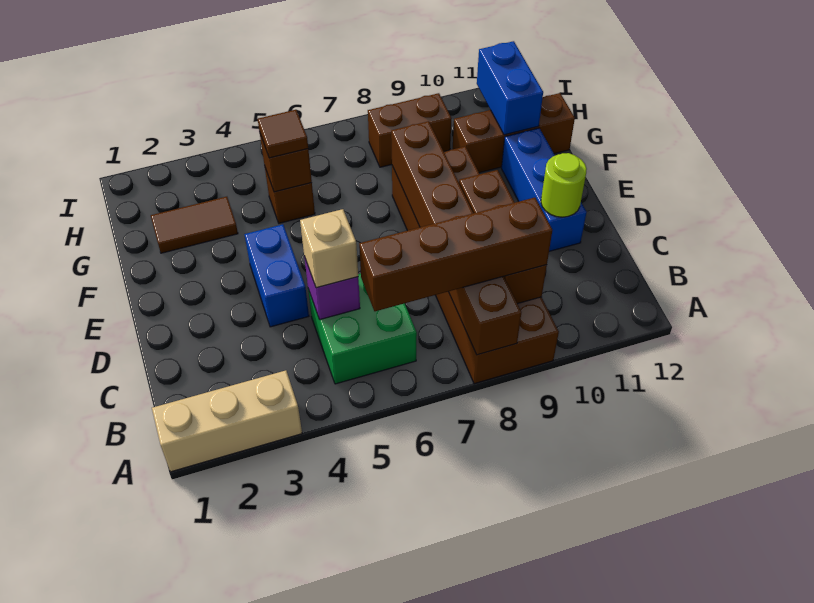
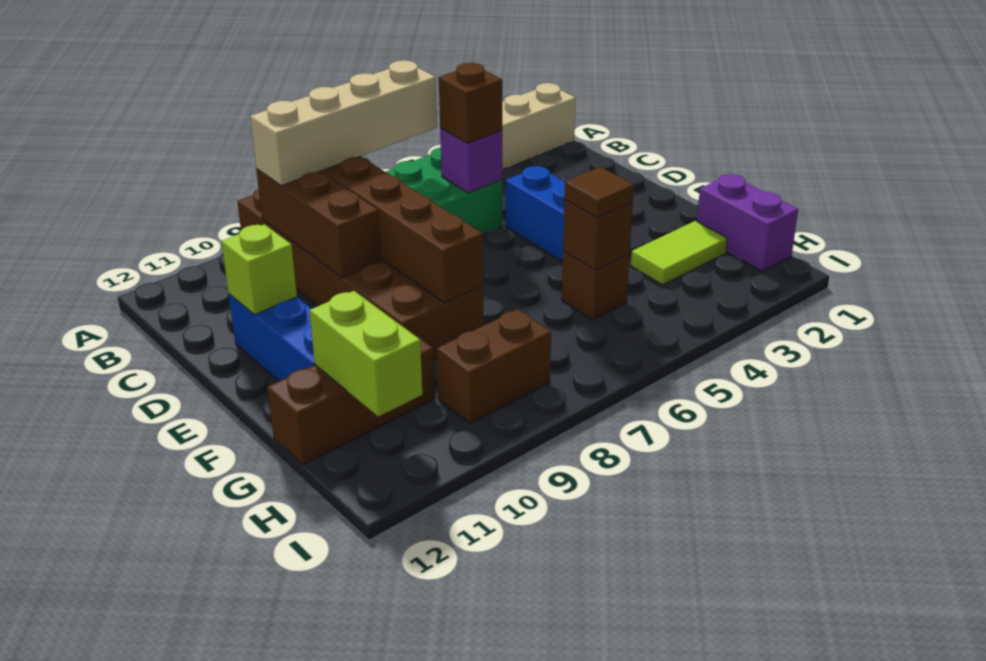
brown brick B6:B9 level 3 -> tan brick B6:B9 level 3
tan brick C5 level 3 -> brown brick C5 level 3
lime round brick D11 level 2 -> lime brick D11 level 2
none -> purple brick G1:H1 level 1
brown tile G2:G3 level 1 -> lime tile G2:G3 level 1
blue brick G11:H11 level 2 -> lime brick G11:H11 level 2

